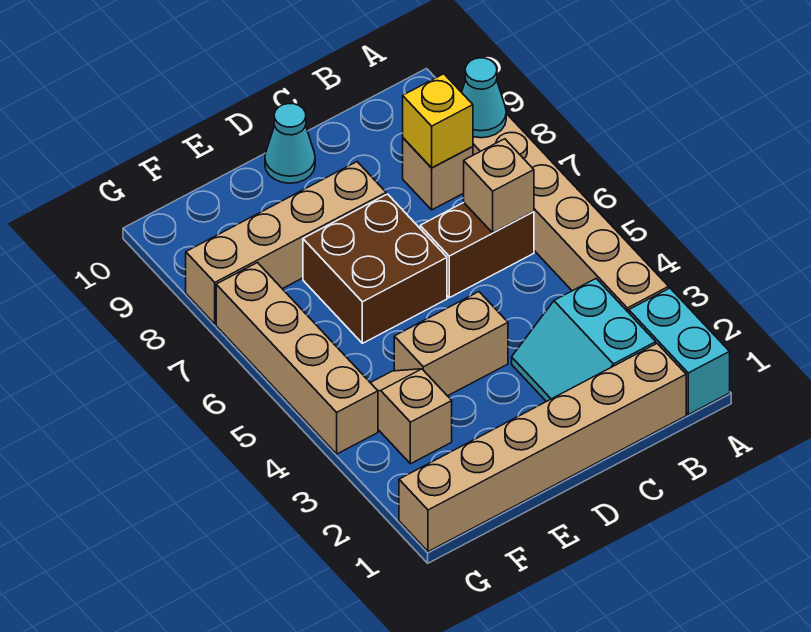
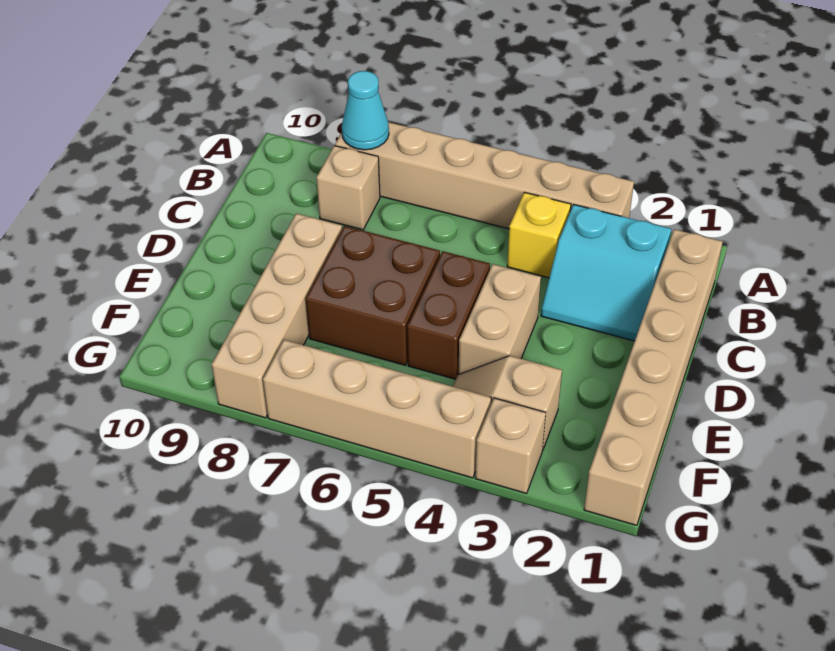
cyan brick A1:A2 level 1 -> none
brown brick B6:C6 level 1 -> brown brick D5:E5 level 1
tan brick B6 level 2 -> tan brick G3 level 1
yellow brick B8 level 2 -> yellow brick B4 level 1
cyan cone D10 level 1 -> none

